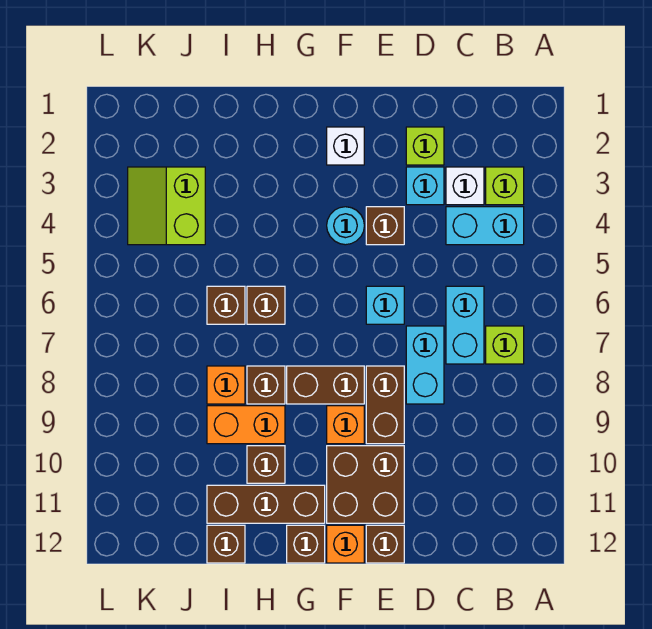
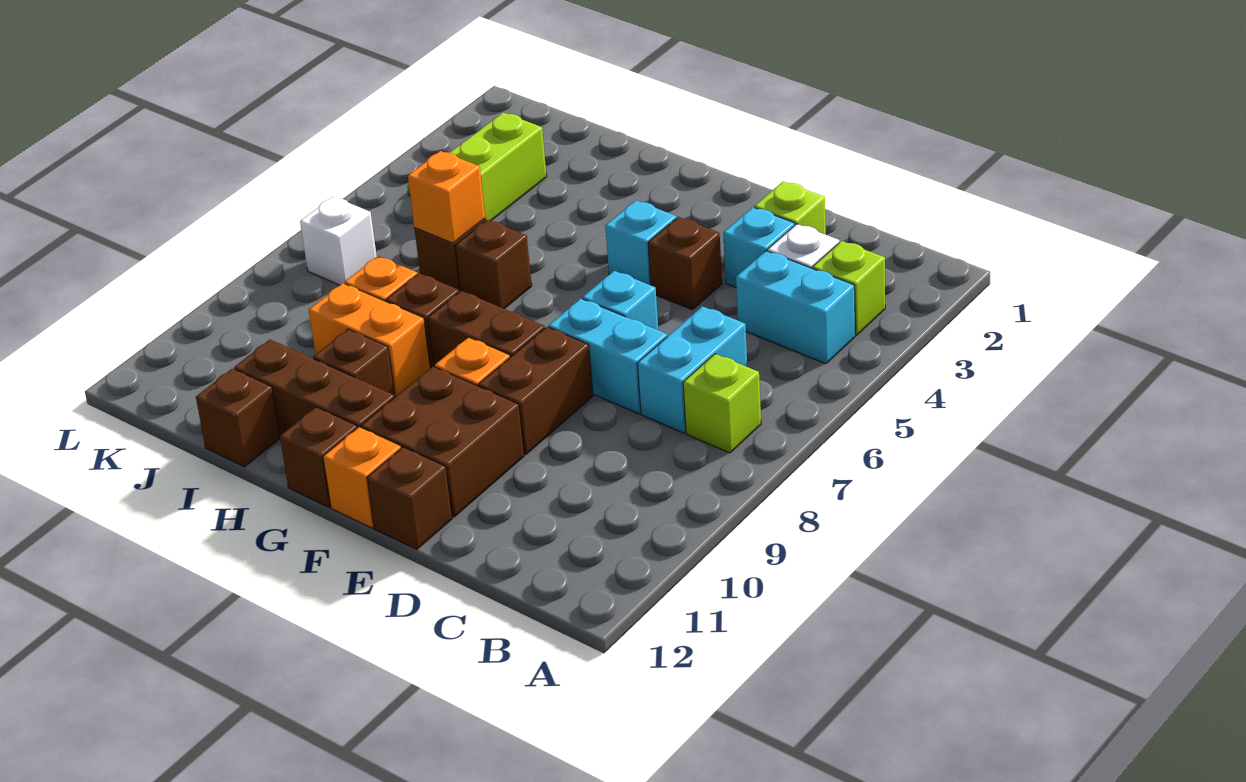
cyan brick D7:D8 level 1 -> cyan brick D7:E7 level 1
white brick F2 level 1 -> white brick K7 level 1
cyan round brick F4 level 1 -> cyan brick F4 level 1
none -> orange brick I6 level 2

